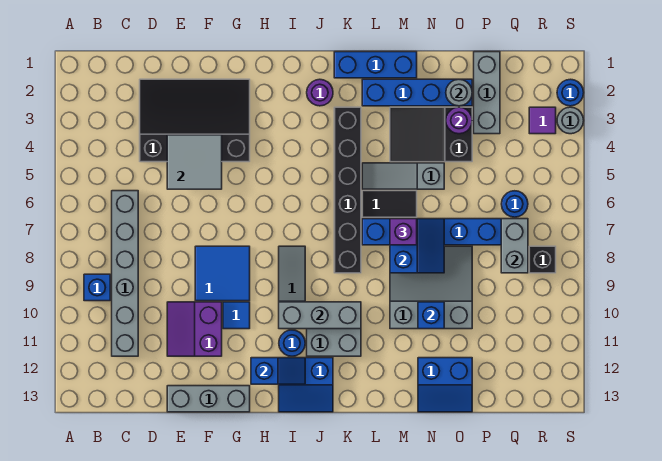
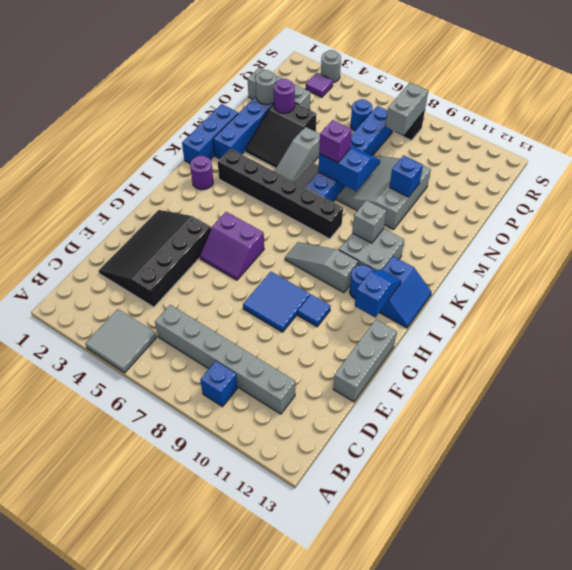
grey tile E4:F5 level 2 -> grey tile A4:B5 level 1
purple slope E10:F11 level 1 top F -> purple slope G5:H6 level 1 top H
grey brick I10:K10 level 2 -> grey brick K10 level 2
blue slope N12:O13 level 1 top 12 -> none
grey brick Q7:Q8 level 2 -> grey brick Q8:R8 level 2
blue round brick S2 level 1 -> none

